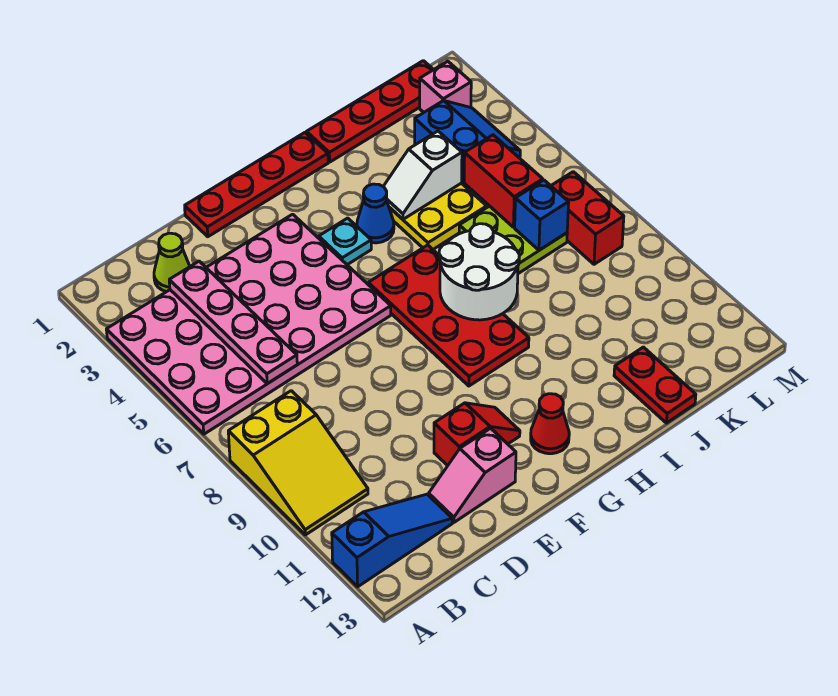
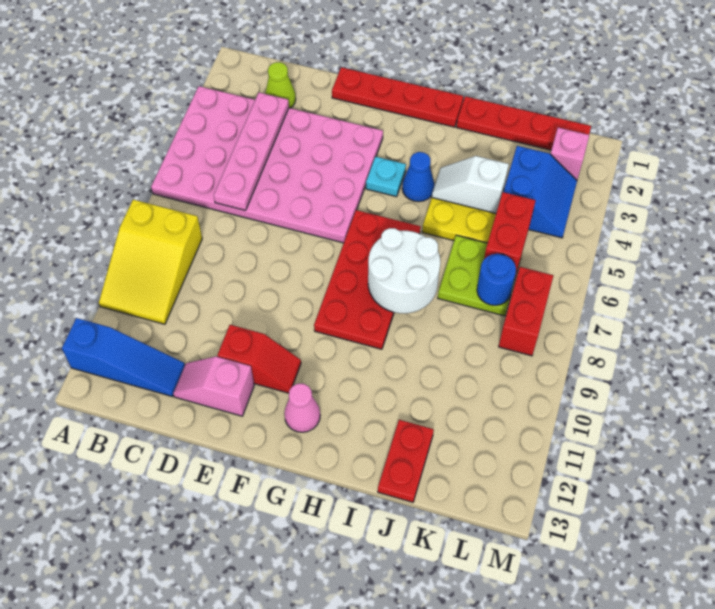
red cone G12 level 1 -> pink cone G12 level 1
blue brick K7 level 2 -> blue round brick K7 level 2

